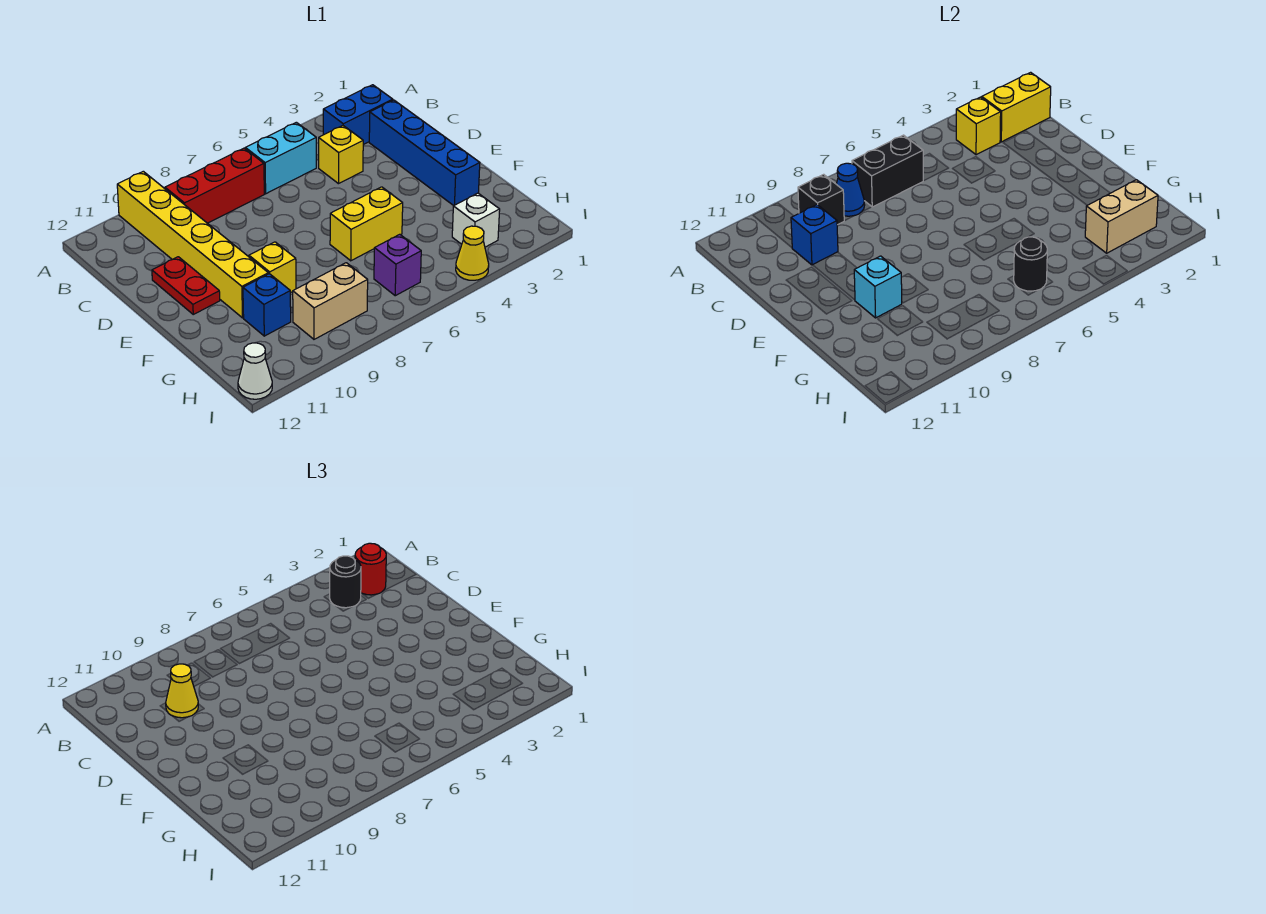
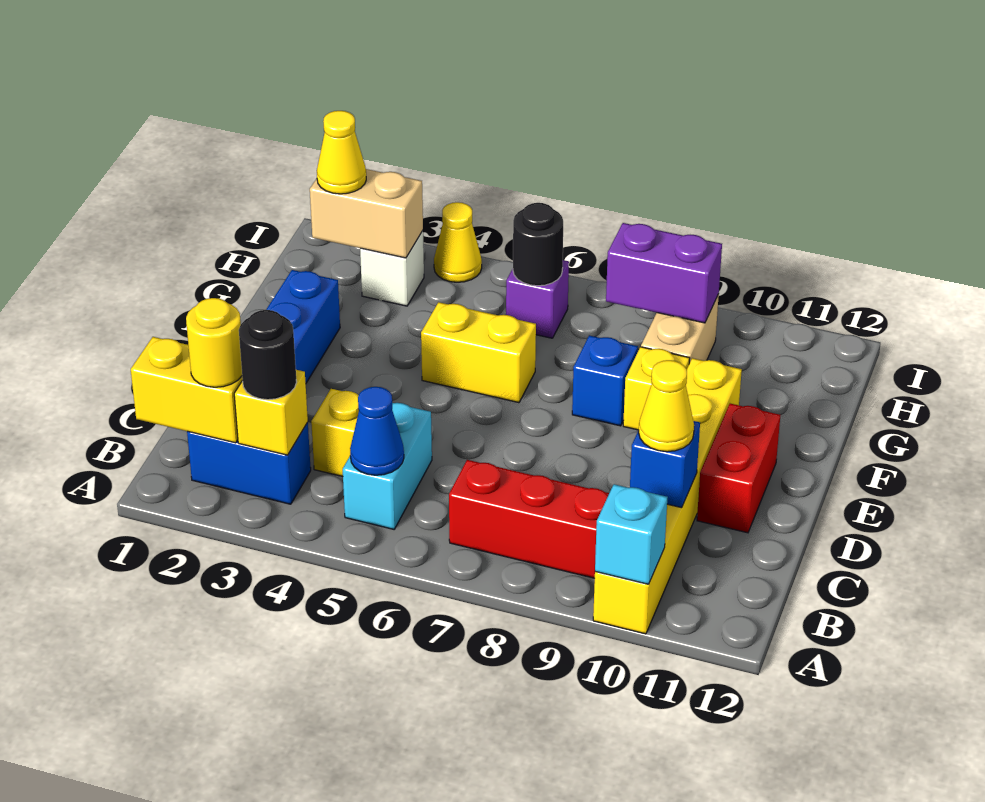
red round brick B2 level 3 -> yellow round brick B2 level 3
cyan brick B5:B6 level 1 -> cyan brick B5:C5 level 1
black brick B6:B7 level 2 -> none
blue cone B8 level 2 -> blue cone B5 level 2
black brick B9 level 2 -> none
red plate D11:E11 level 1 -> red brick D11:E11 level 1
cyan brick F10 level 2 -> cyan brick A10 level 2
blue brick G10 level 1 -> blue brick F8 level 1
none -> yellow cone H2 level 3
tan brick H8:H9 level 1 -> tan brick G9:H9 level 1
none -> purple brick H8:H9 level 2
white cone I12 level 1 -> none

